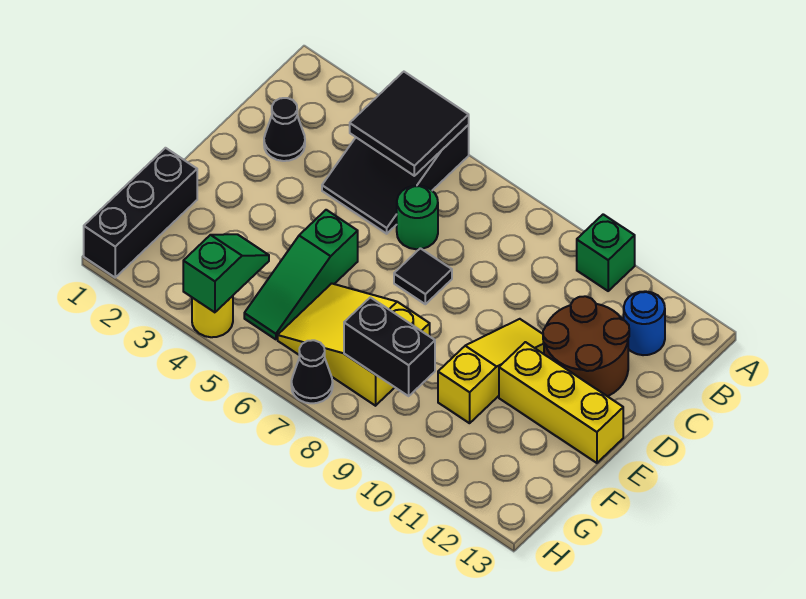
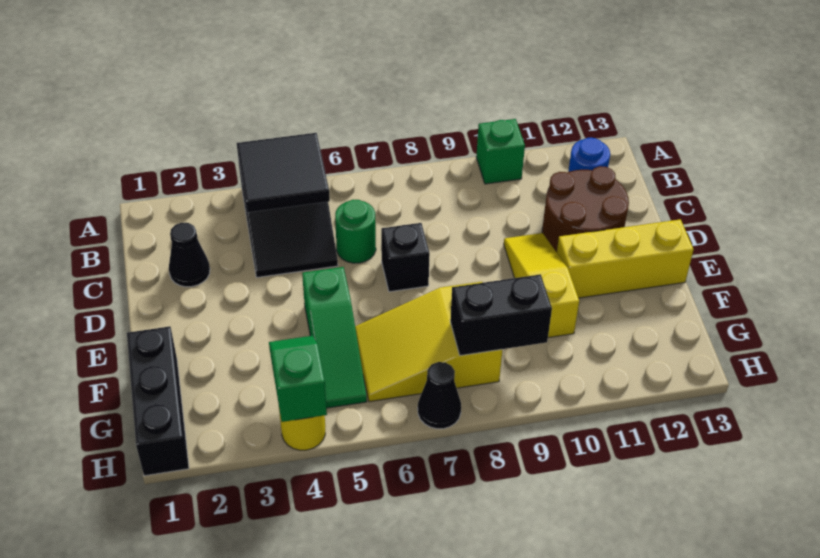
black tile D7 level 1 -> black brick D7 level 1

